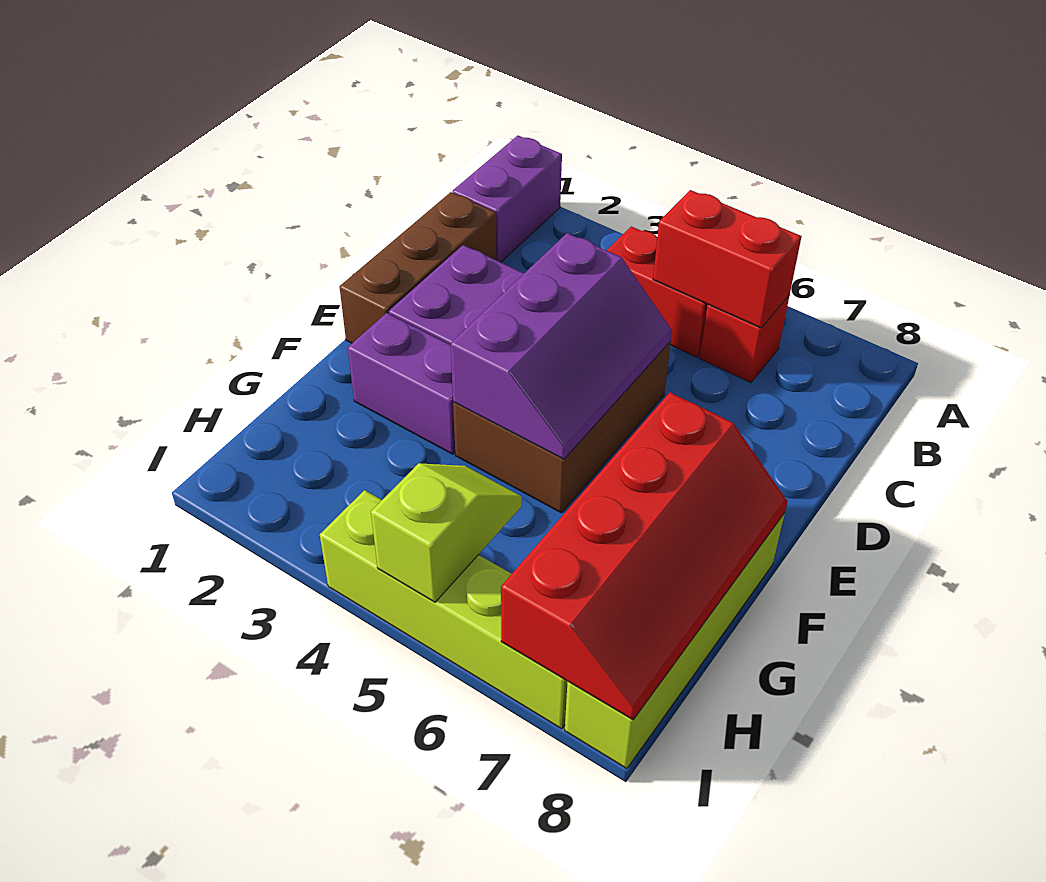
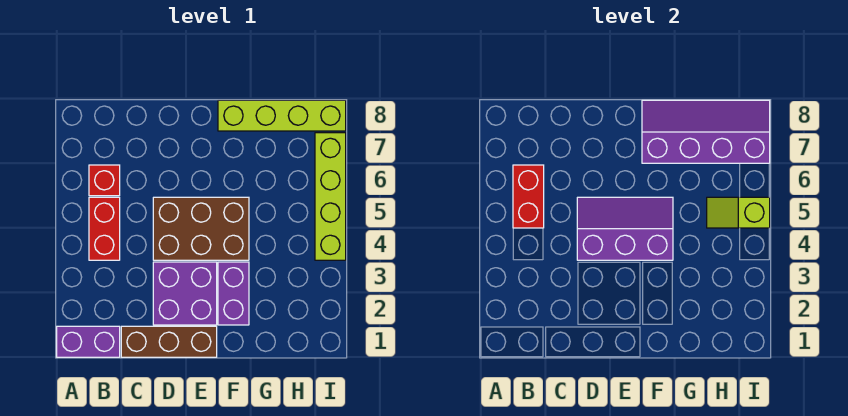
red slope F7:I8 level 2 top 7 -> purple slope F7:I8 level 2 top 7

